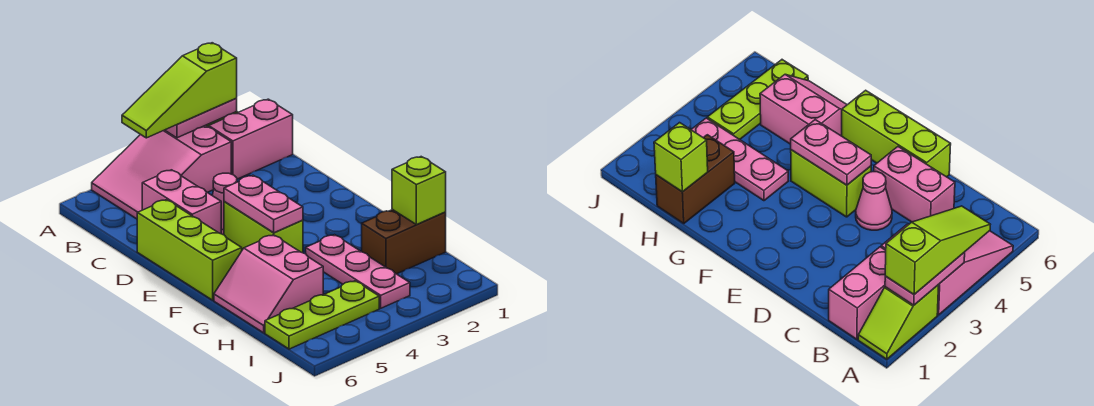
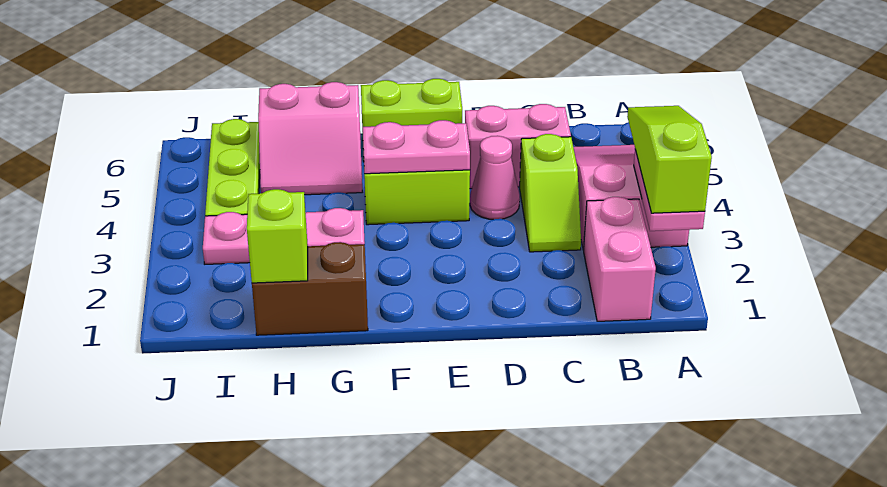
lime slope A1:A2 level 1 top 2 -> lime slope C3:C4 level 1 top 4
lime brick D6:F6 level 1 -> lime brick E6:F6 level 1
pink slope G5:H6 level 1 top 5 -> pink slope G5:H6 level 1 top 6
brown brick H1:H2 level 1 -> brown brick G1:H1 level 1

